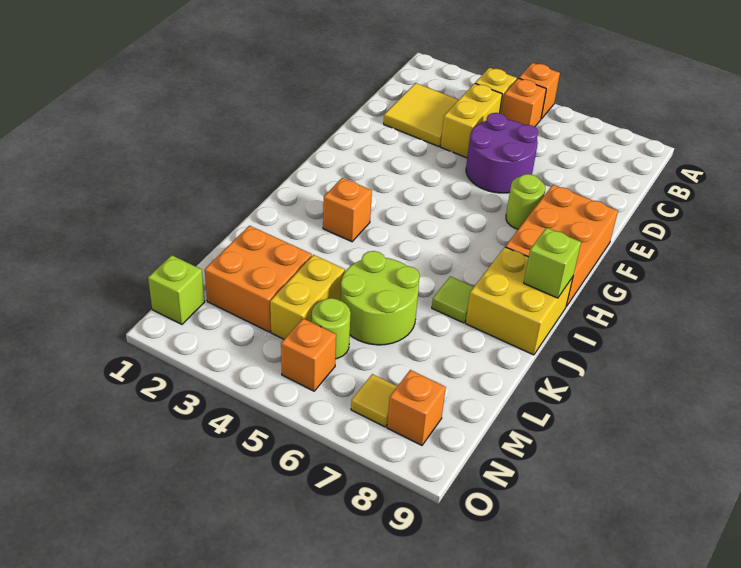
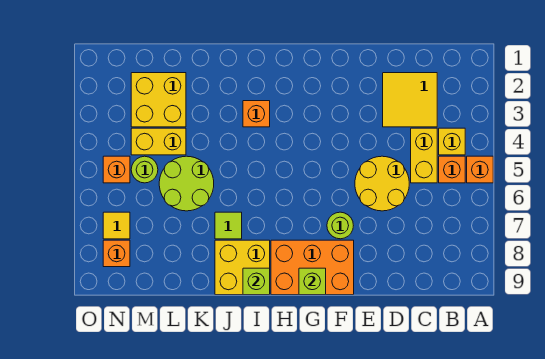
yellow brick C4:D4 level 1 -> yellow brick C4:C5 level 1
purple round brick D5:E6 level 1 -> yellow round brick D5:E6 level 1
orange brick L2:M3 level 1 -> yellow brick L2:M3 level 1
lime brick N1 level 1 -> lime brick G9 level 2

